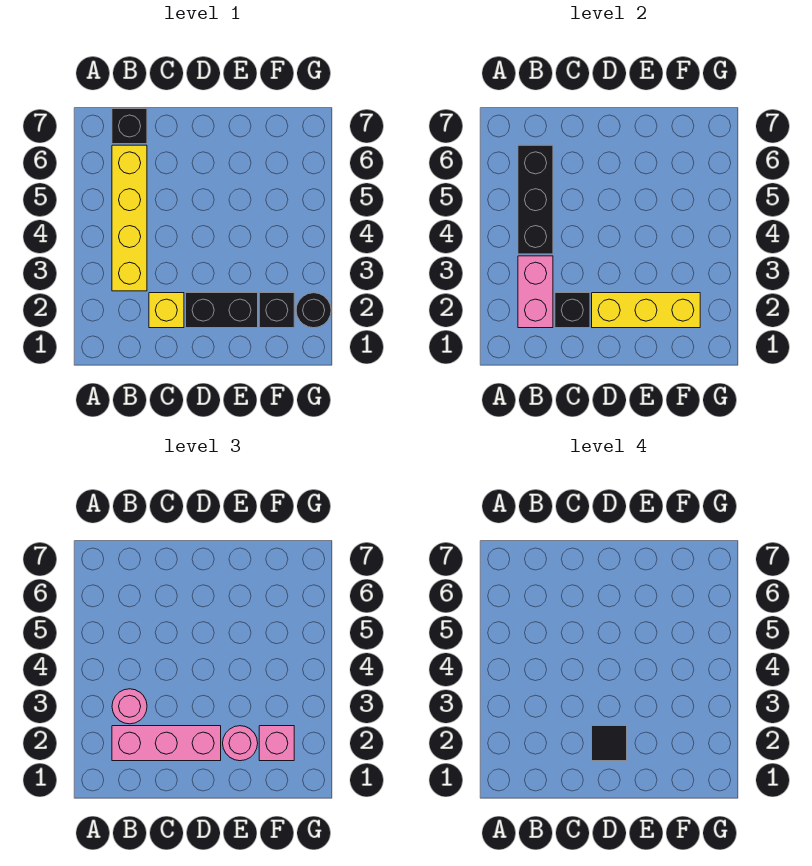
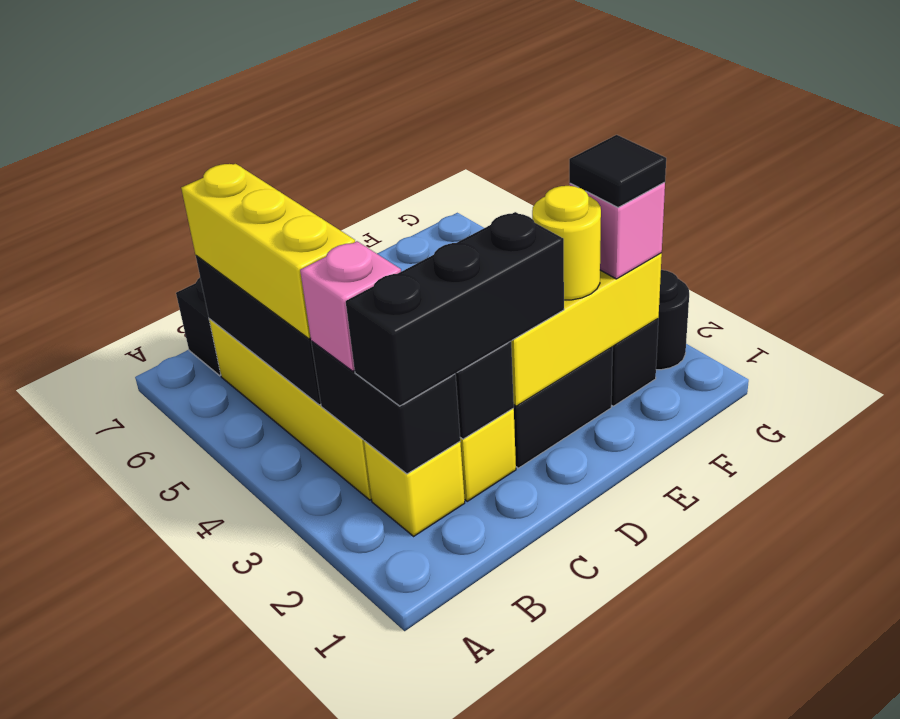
none -> yellow brick B2 level 1
pink brick B2:B3 level 2 -> black brick B2:B3 level 2
pink brick B2:D2 level 3 -> black brick B2:D2 level 3
pink round brick B3 level 3 -> pink brick B3 level 3
none -> yellow brick B4:B6 level 3
black tile D2 level 4 -> black tile F2 level 4
pink round brick E2 level 3 -> yellow round brick E2 level 3

